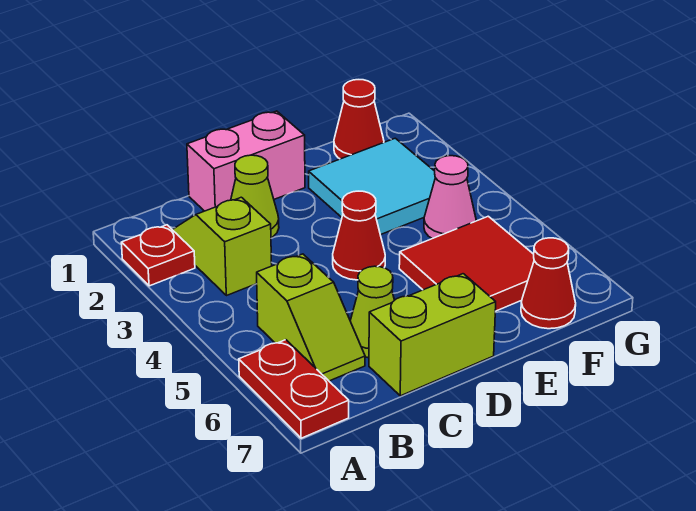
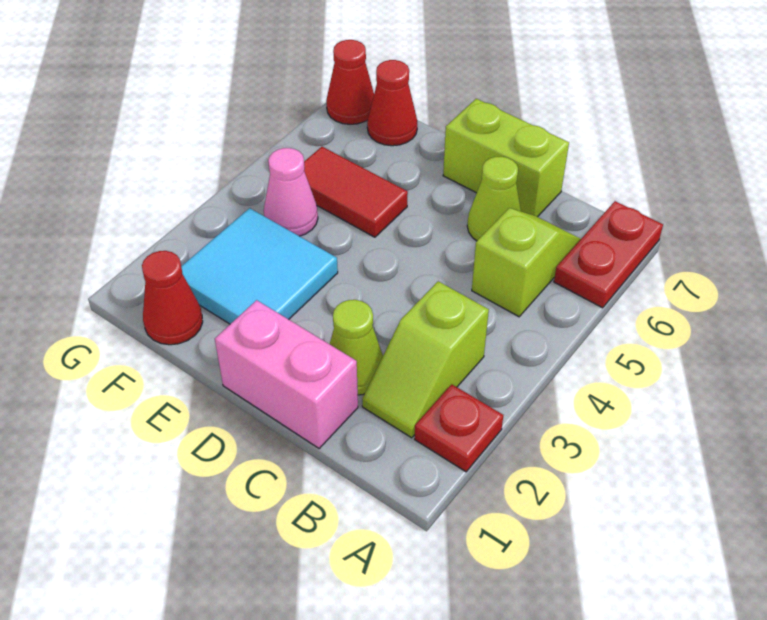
red cone D4 level 1 -> red cone G7 level 1
red tile E5:F6 level 1 -> red tile E5:F5 level 1

